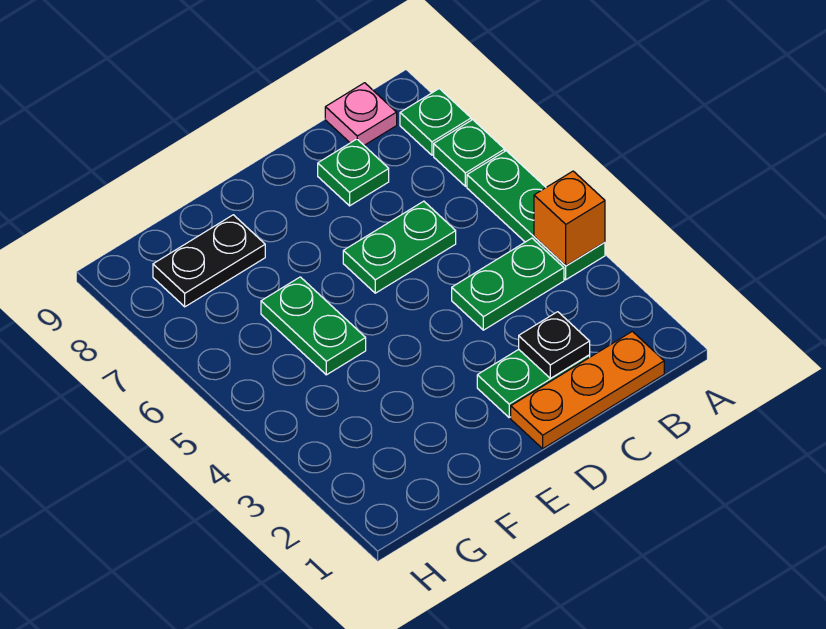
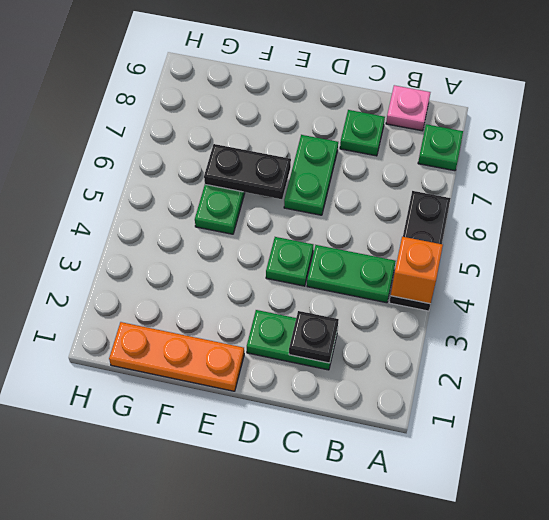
green plate A4:A6 level 1 -> black plate A4:A6 level 1
green plate A7 level 1 -> green plate D4 level 1
orange plate B1:D1 level 1 -> orange plate E1:G1 level 1
green plate C6:D6 level 1 -> green plate D6:D7 level 1
black plate F8:G8 level 1 -> black plate E6:F6 level 2

